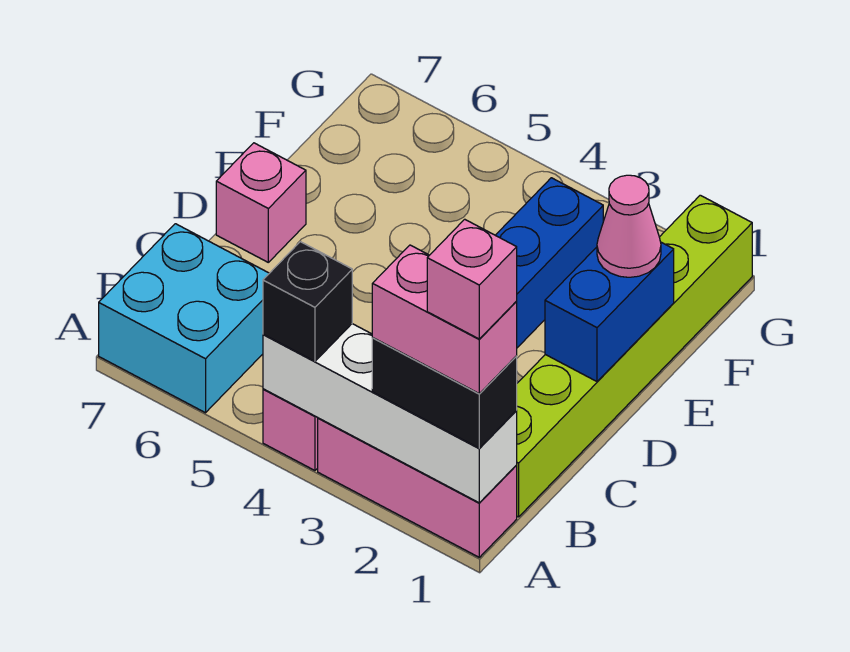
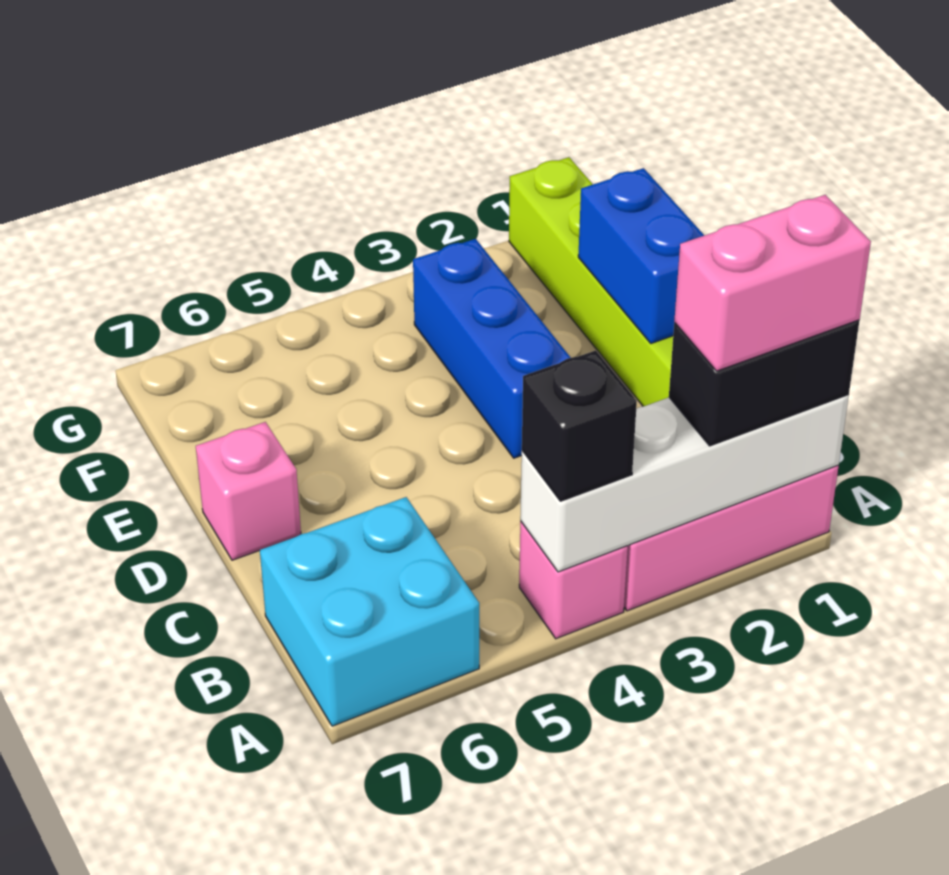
pink brick A1 level 5 -> none
pink cone E1 level 3 -> none

